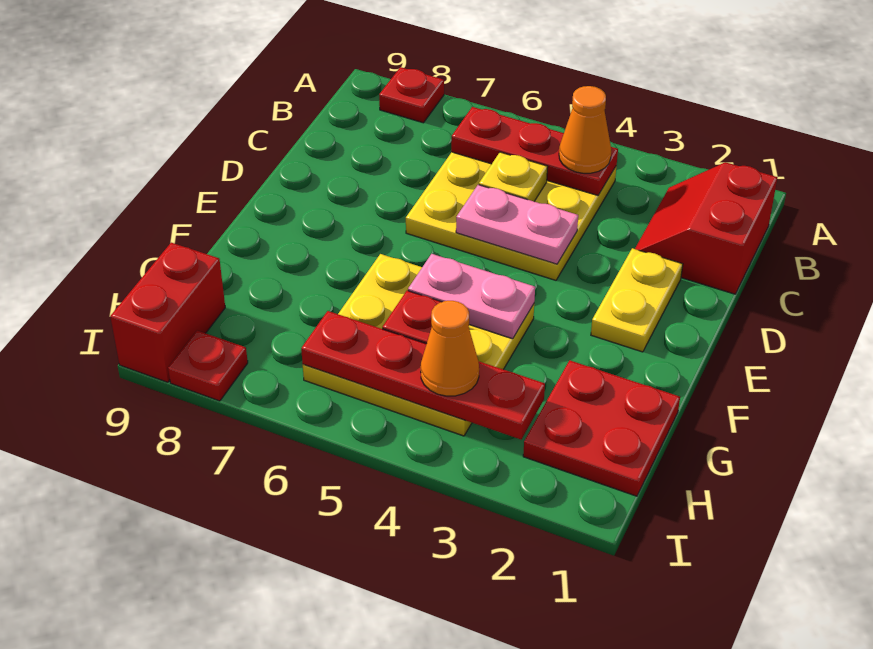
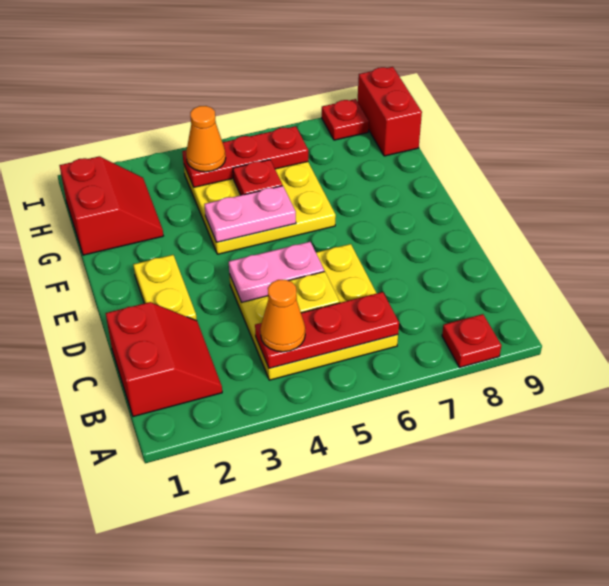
red plate G1:H2 level 1 -> red slope G1:H2 level 1 top 1
red plate H3:H6 level 2 -> red plate H4:H6 level 2

